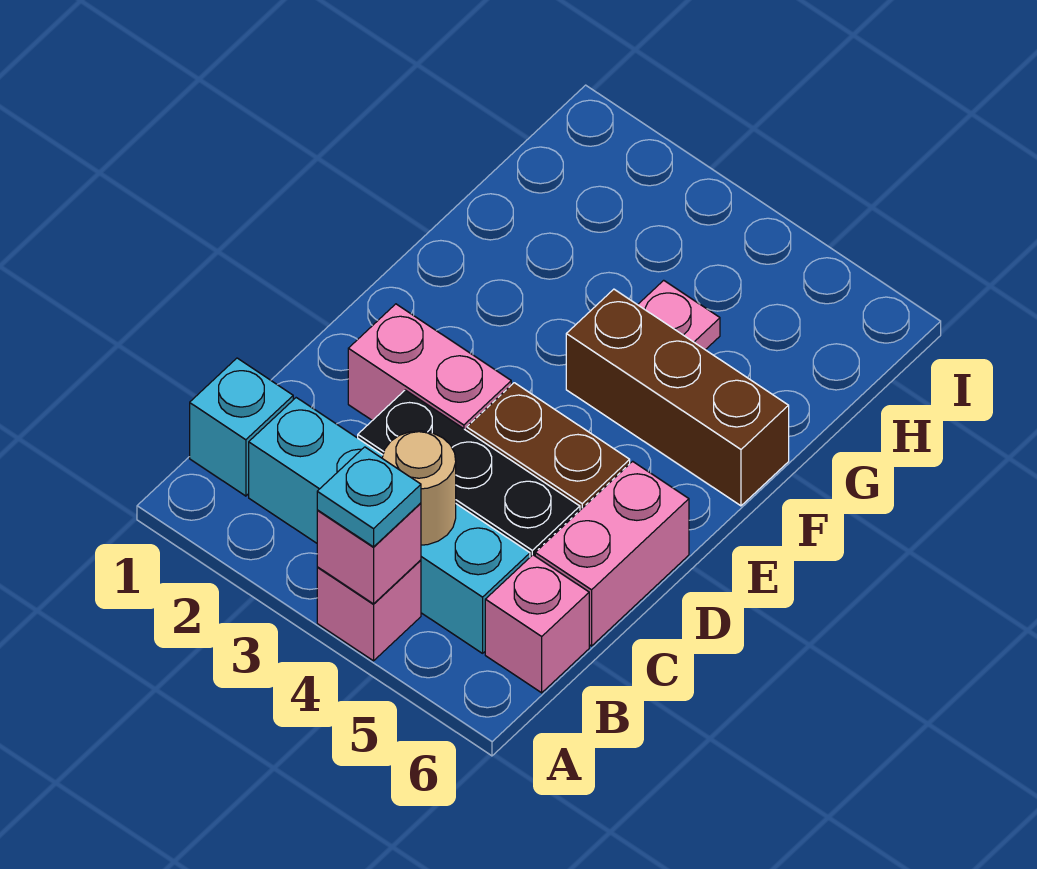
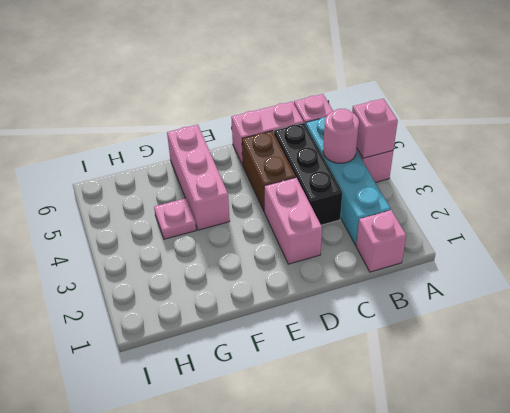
cyan plate A4 level 3 -> none
cyan brick B1 level 1 -> pink brick B1 level 1
tan round brick B4 level 2 -> pink round brick B4 level 2
brown brick F4:F6 level 1 -> pink brick F4:F6 level 1

